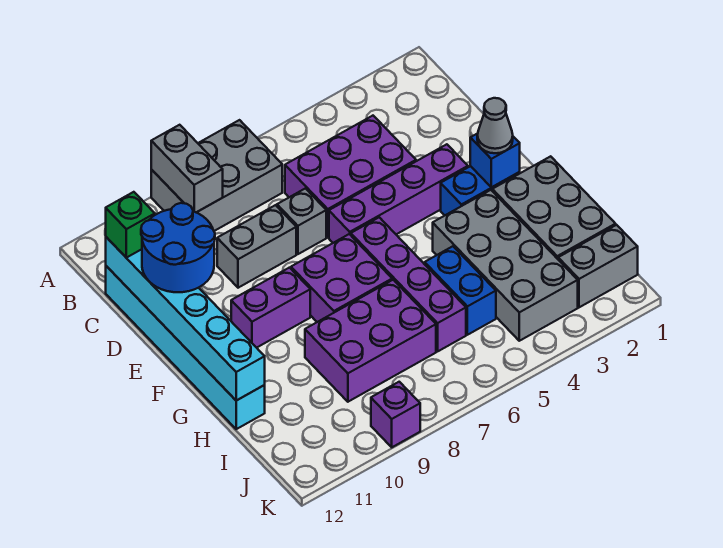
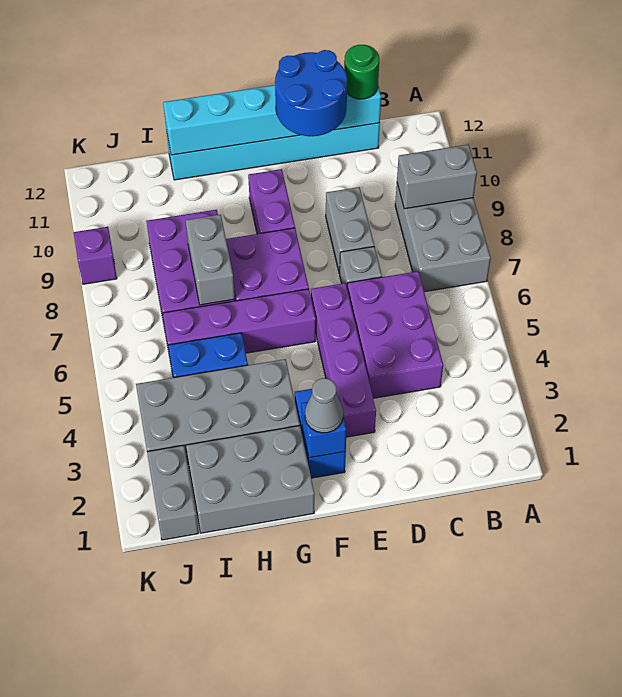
green brick C12 level 3 -> green round brick C12 level 3
none -> grey brick H7:H8 level 2

